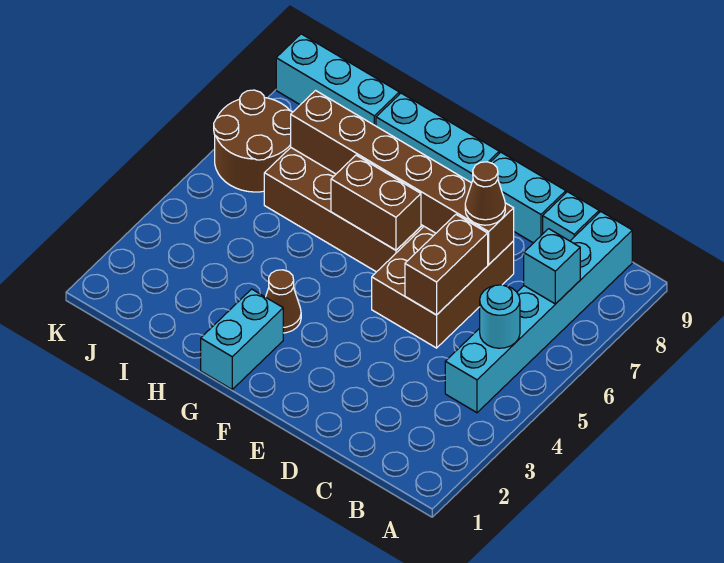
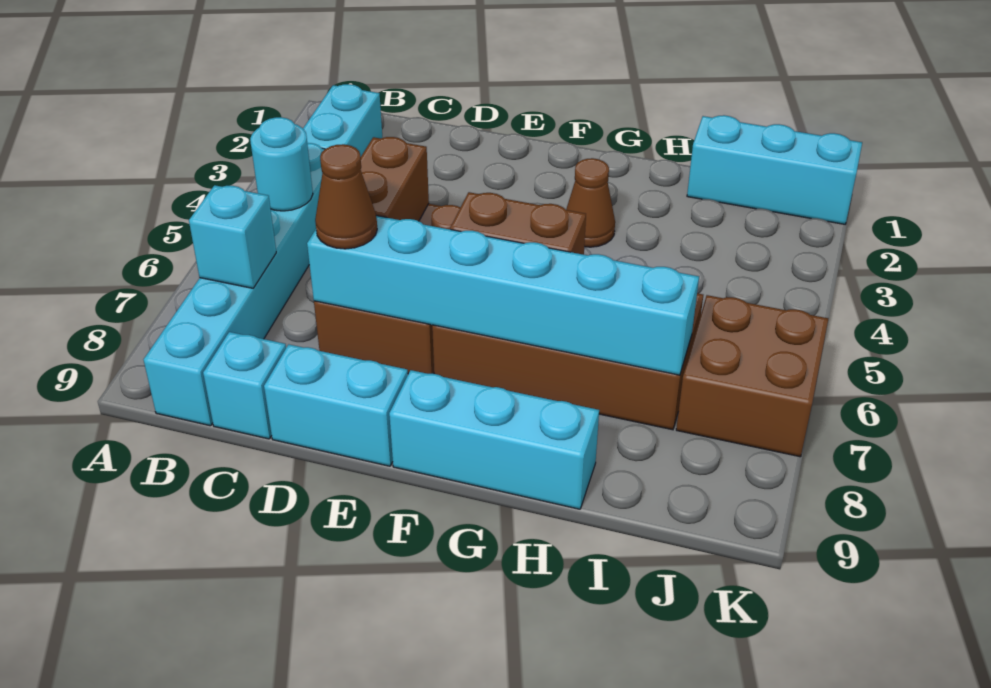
brown brick D7:I7 level 2 -> cyan brick D7:I7 level 2
cyan brick G1:G2 level 1 -> cyan brick B2:B3 level 1
cyan brick I9:K9 level 1 -> cyan brick I1:K1 level 1
brown round brick J6:K7 level 1 -> brown brick J6:K7 level 1

